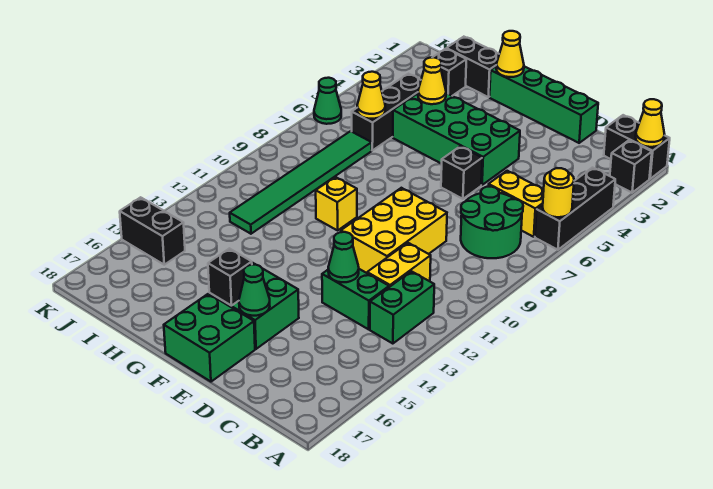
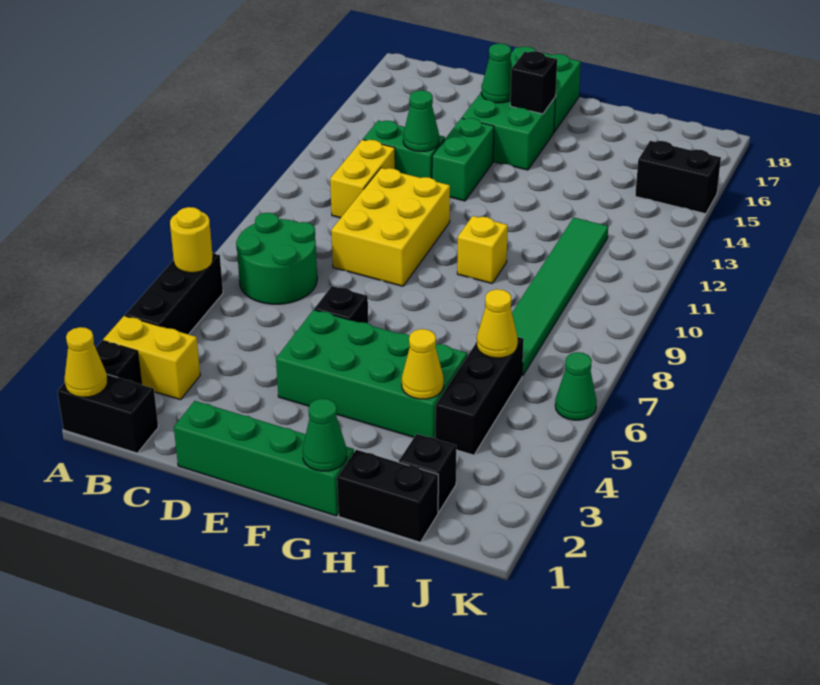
yellow brick B6:C6 level 1 -> yellow brick A3:B3 level 1
green brick B12:B13 level 1 -> green brick E13:E14 level 1
yellow cone G1 level 2 -> green cone G1 level 2

